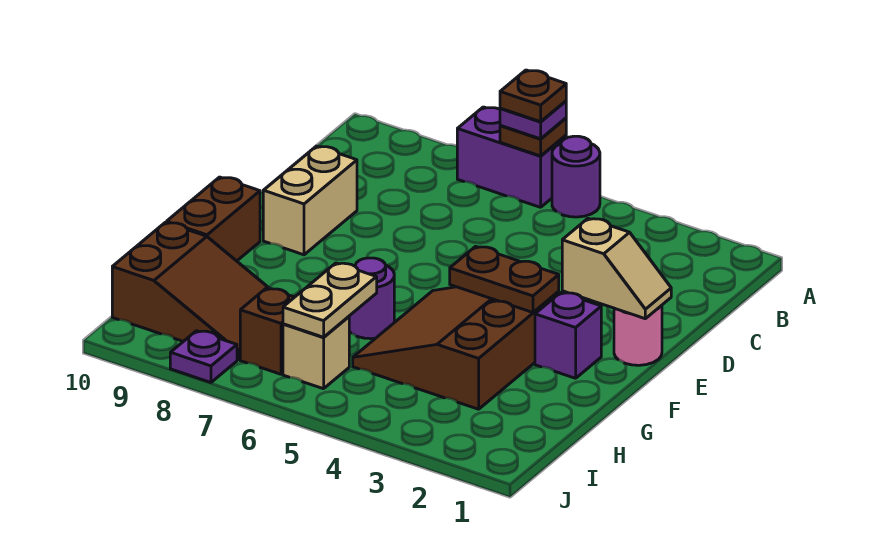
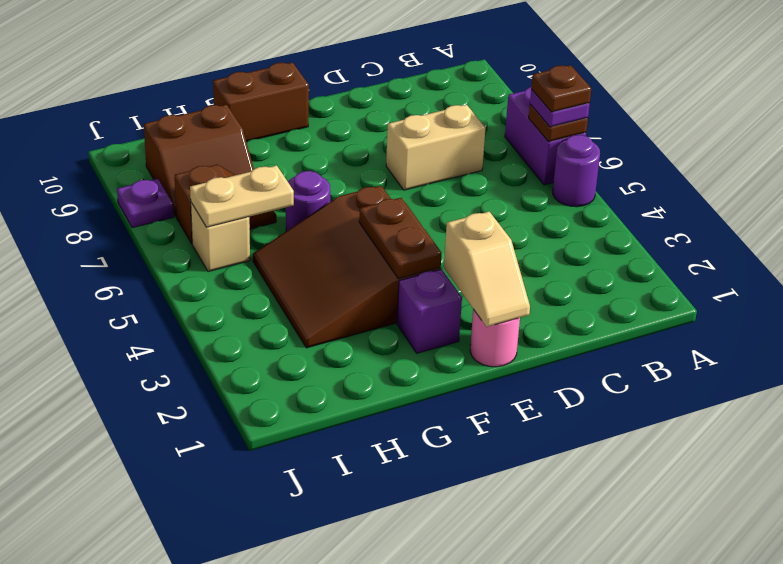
tan brick D9:E9 level 1 -> tan brick C7:D7 level 1
brown slope F3:H5 level 1 top 3 -> brown slope F3:H5 level 1 top F
brown slope H8:I10 level 1 top 10 -> brown slope H8:I9 level 1 top 9

